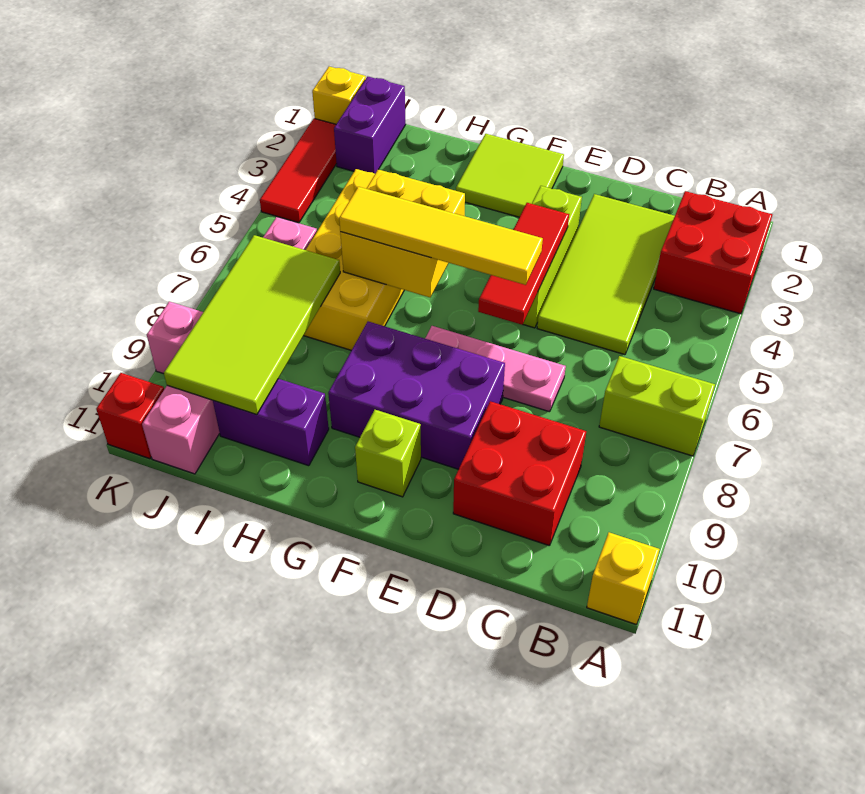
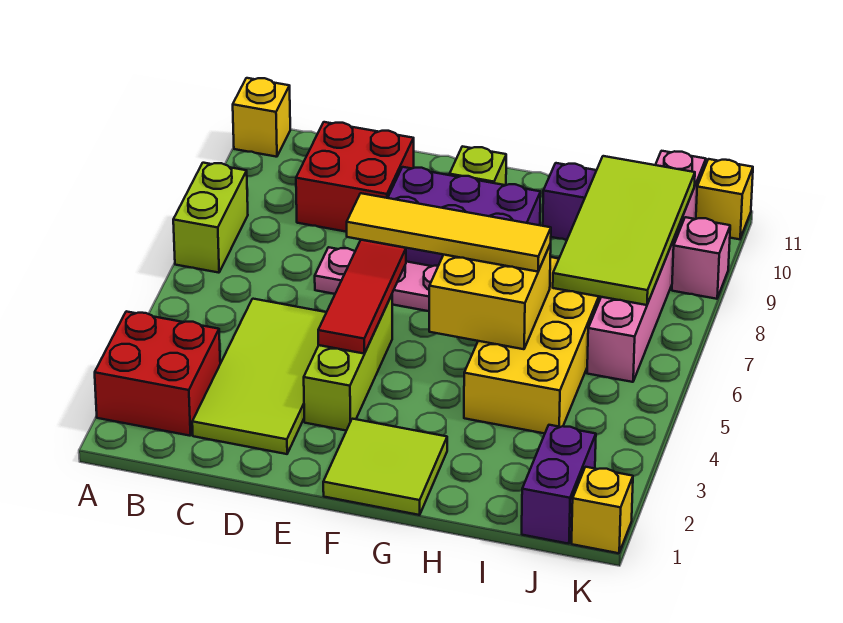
lime brick A7:B7 level 1 -> lime brick A7:A8 level 1
red tile K2:K4 level 1 -> none
red brick K11 level 1 -> yellow brick K11 level 1

